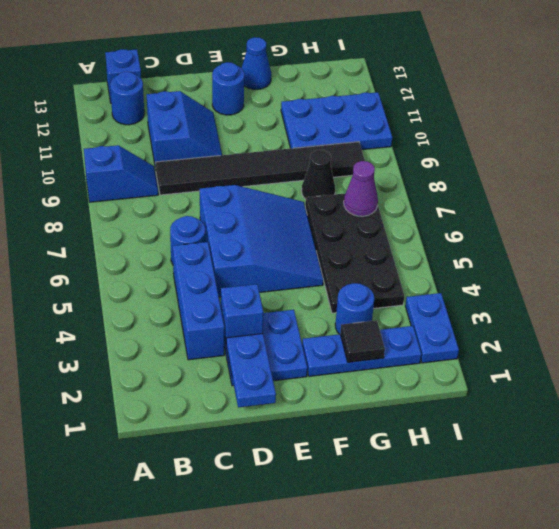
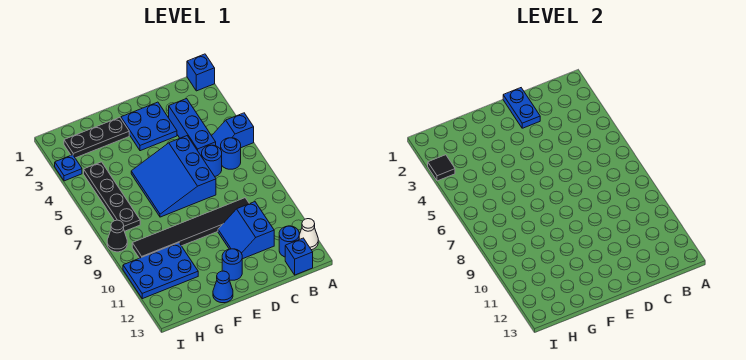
blue slope A9:B9 level 1 top A -> blue slope A5:B5 level 1 top A
none -> white cone A12 level 1
blue brick D3 level 2 -> blue brick A1 level 1
blue plate F2:H2 level 1 -> black plate F2:H2 level 1
black tile G2 level 2 -> black tile I3 level 2
blue round brick G3 level 1 -> blue round brick B6 level 1
black plate G4:H7 level 1 -> black plate H4:H7 level 1
black cone G8 level 1 -> black cone I8 level 1
purple cone H7 level 2 -> none
blue plate I2:I3 level 1 -> blue plate I3 level 1

